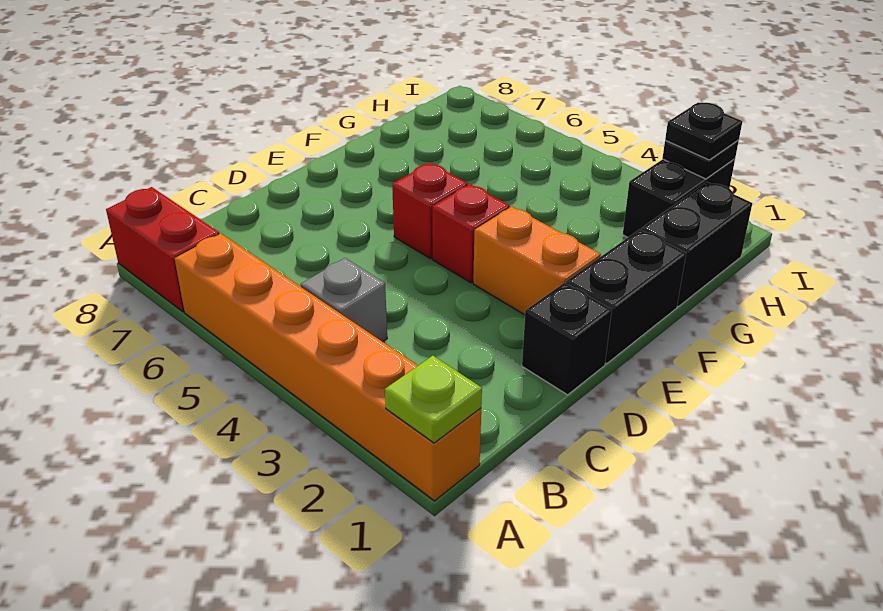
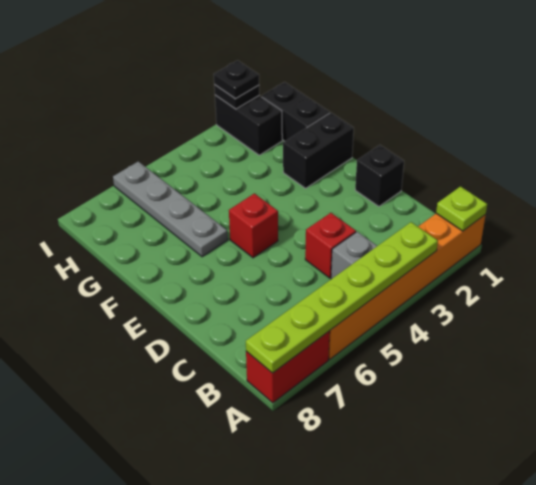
none -> lime plate A3:A8 level 2
black brick E1:F1 level 1 -> black brick F1:F2 level 1
orange brick E2:E3 level 1 -> none
red brick E4 level 1 -> red brick C4 level 1
none -> grey plate F6:I6 level 1

